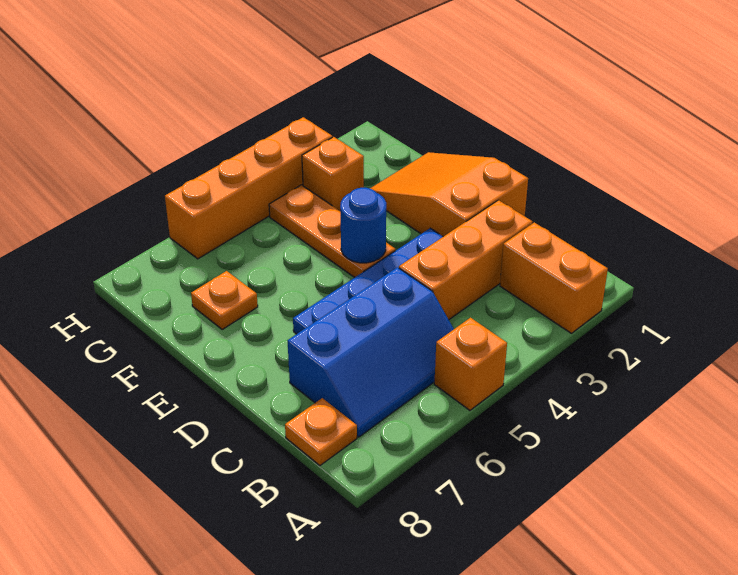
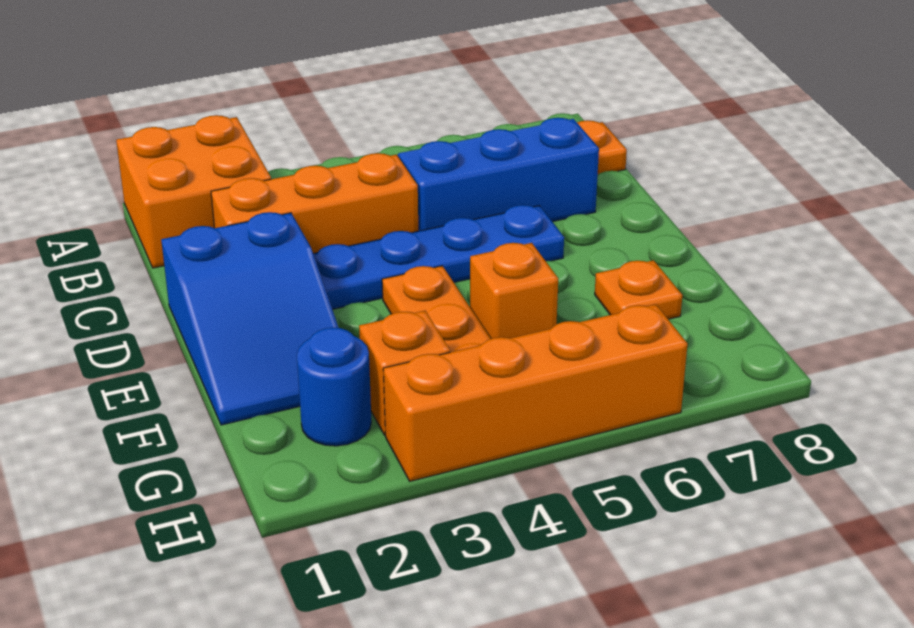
orange brick A2:B2 level 1 -> orange brick A1:B2 level 1
orange brick A5 level 1 -> orange brick F5 level 1
orange slope D1:F2 level 1 top D -> blue slope D1:F2 level 1 top D
blue round brick E4 level 2 -> blue round brick G2 level 1

